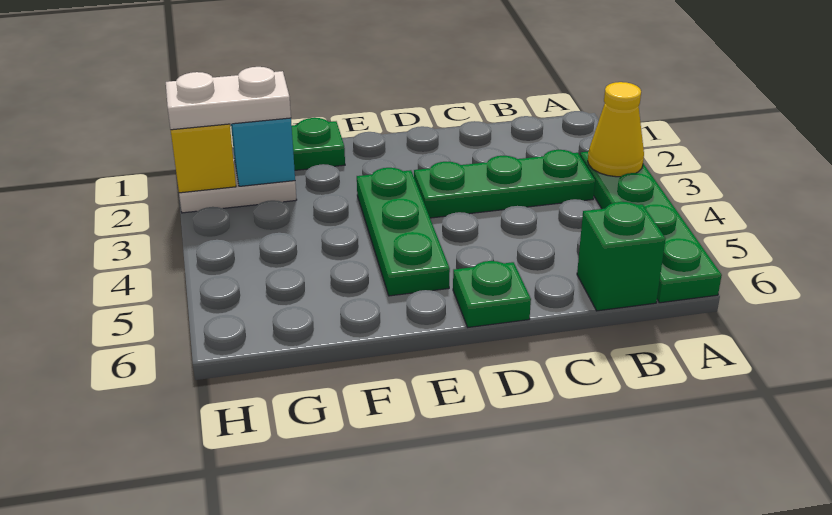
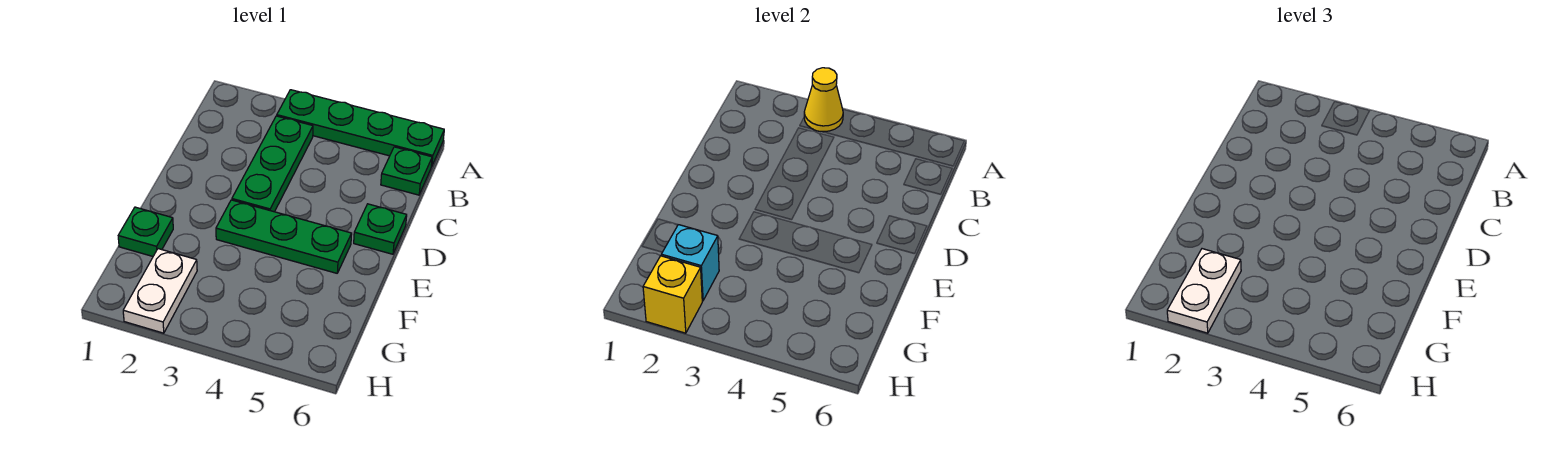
green brick B6 level 1 -> green plate B6 level 1

